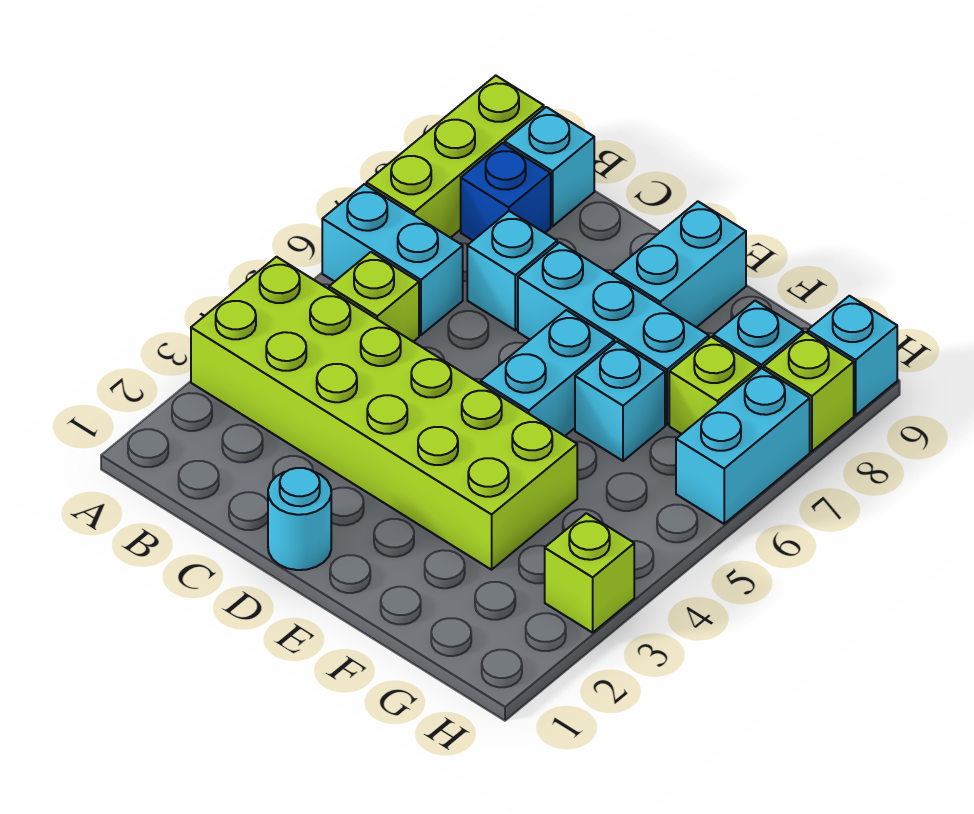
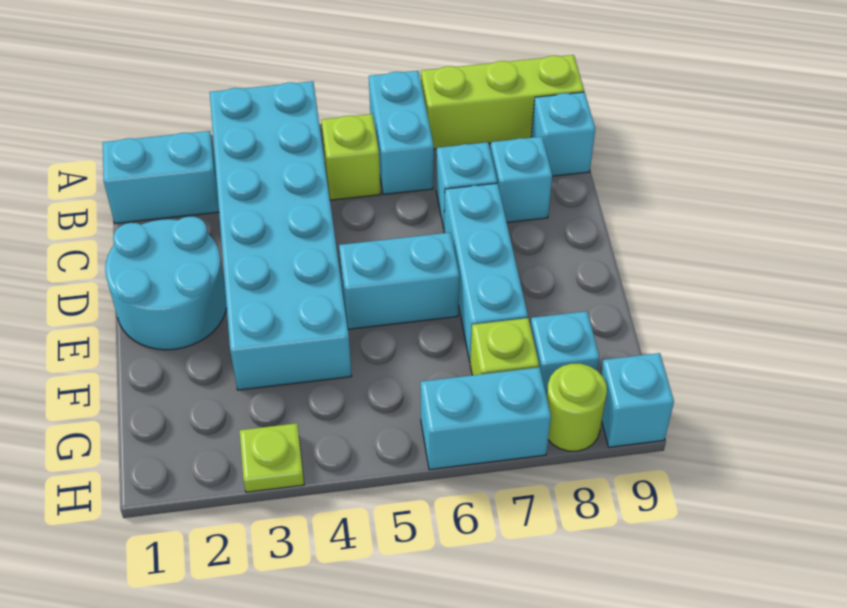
lime brick A3:F4 level 1 -> cyan brick A3:F4 level 1
blue brick B8 level 1 -> none
cyan round brick D1 level 1 -> cyan round brick D1:E2 level 1
cyan brick E8:E9 level 1 -> cyan brick B1:B2 level 1
cyan brick F6 level 1 -> cyan brick C8 level 1
lime brick H3 level 1 -> lime plate H3 level 1
lime brick H8 level 1 -> lime round brick H8 level 1

